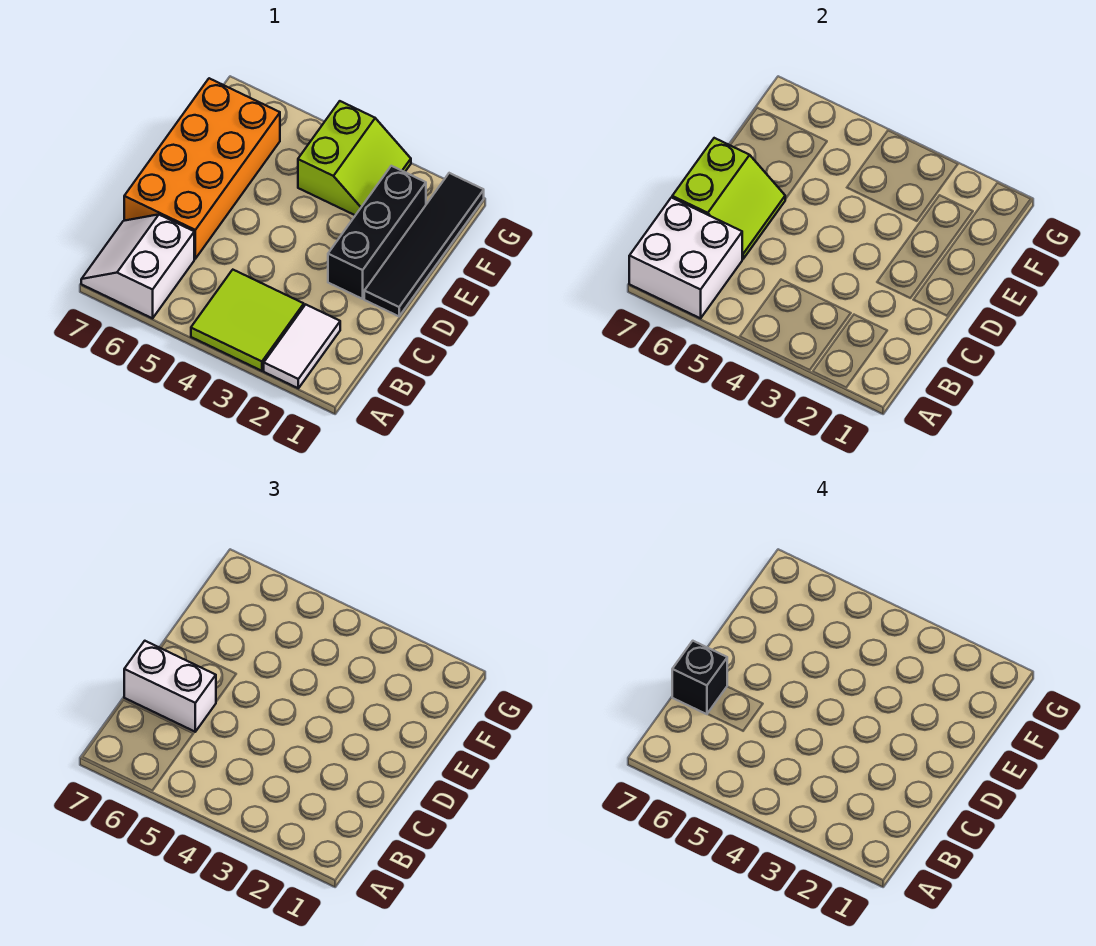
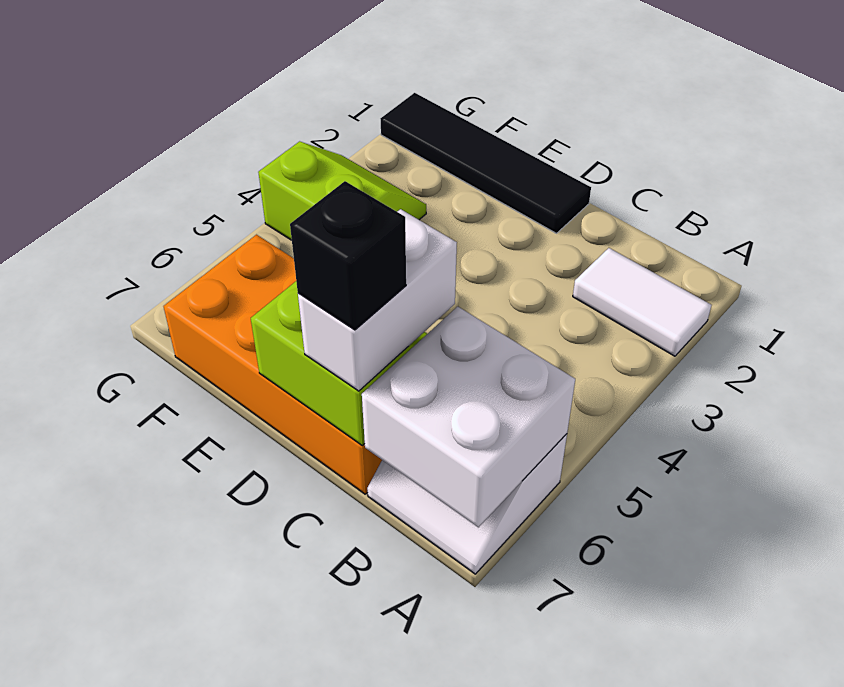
lime tile A3:B4 level 1 -> none
black brick D2:F2 level 1 -> none

